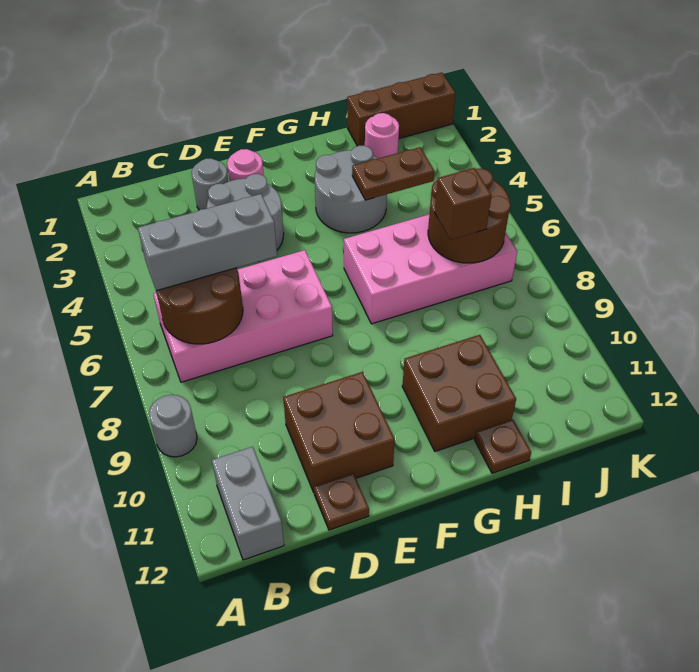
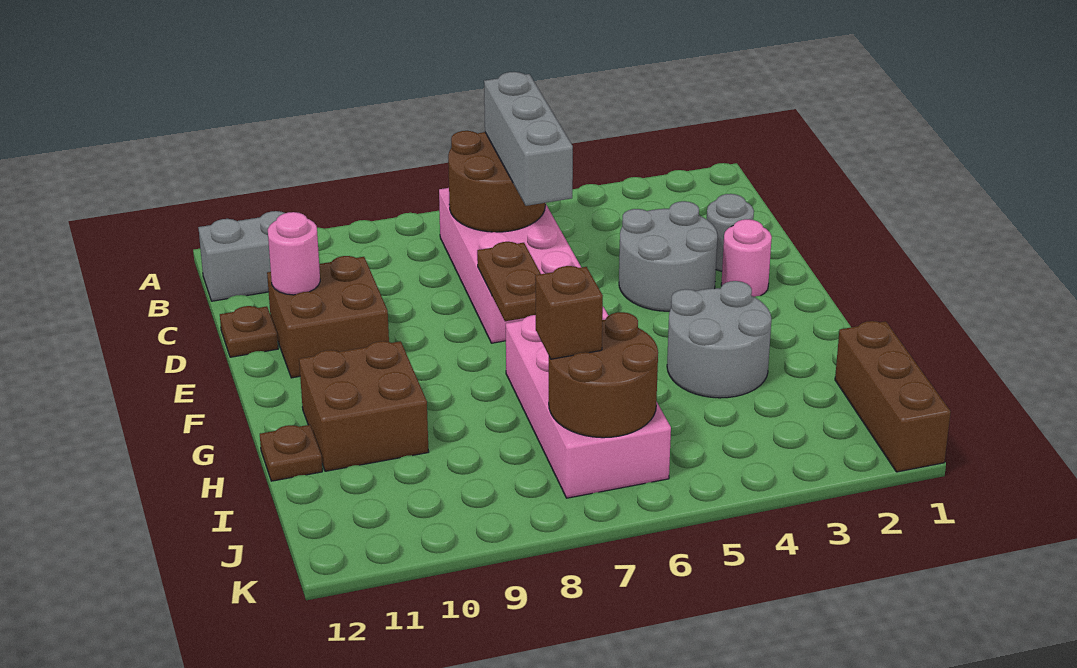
grey round brick A9 level 1 -> none
brown plate H4:I4 level 2 -> brown plate E7:F7 level 2
pink round brick I2 level 1 -> pink round brick D11 level 2

